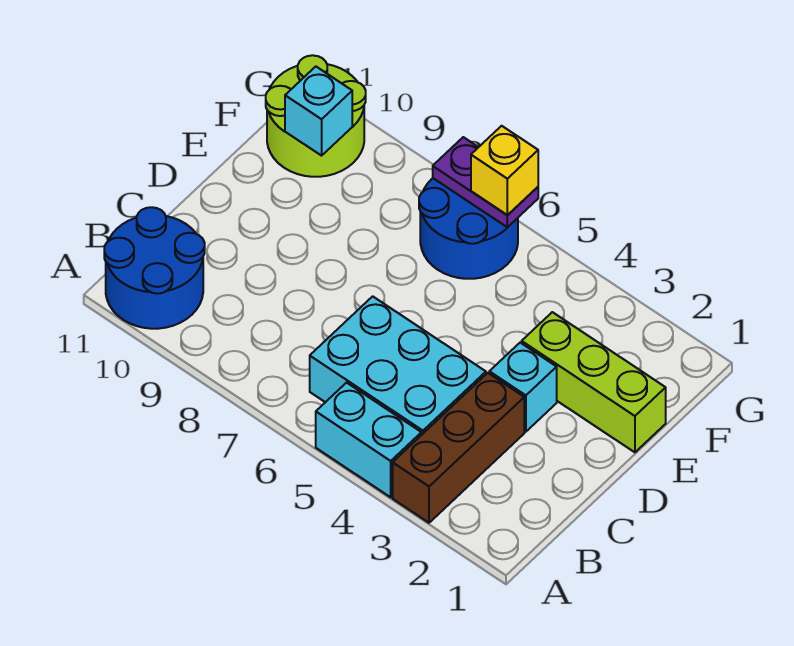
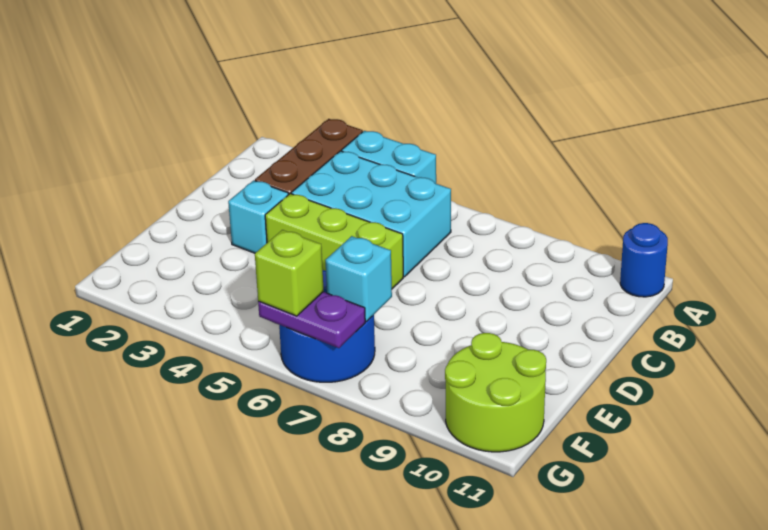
blue round brick A10:B11 level 1 -> blue round brick A11 level 1
lime brick E1:E3 level 1 -> lime brick D4:D6 level 1
cyan brick F10 level 2 -> cyan brick F7 level 2
yellow brick G6 level 3 -> lime brick G6 level 3

